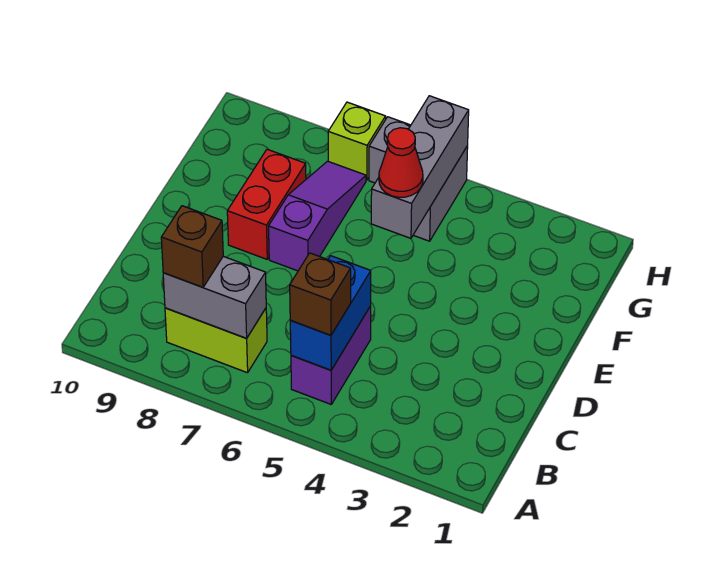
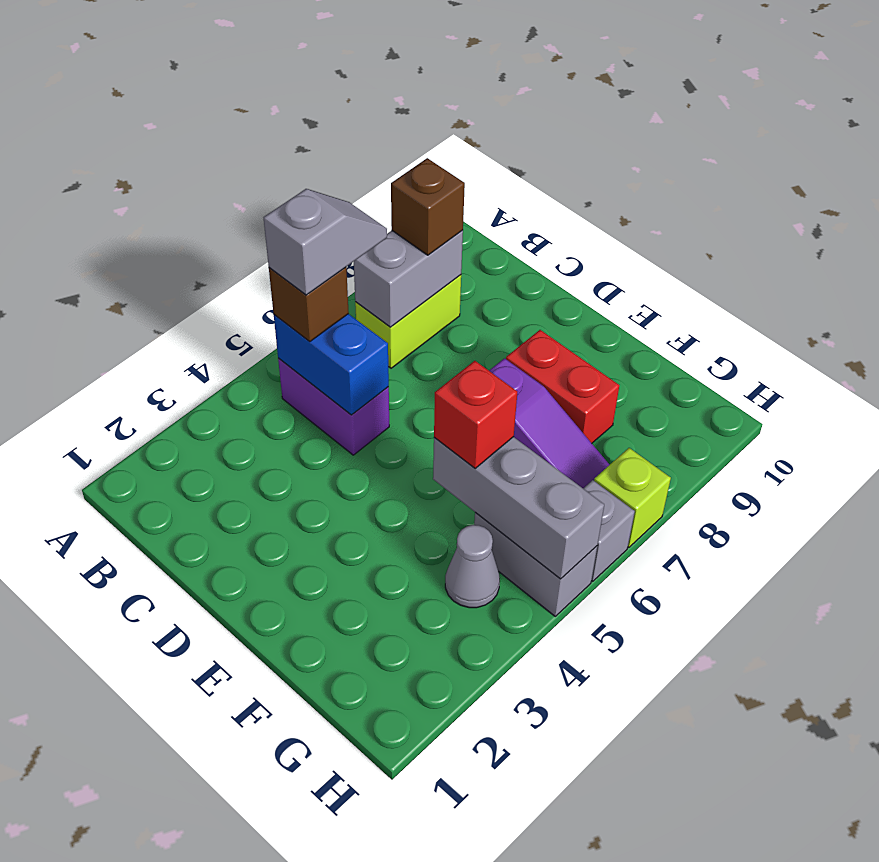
none -> grey slope B5:B6 level 4 top 5
red cone F5 level 3 -> red brick F5 level 3
none -> grey cone G4 level 1

